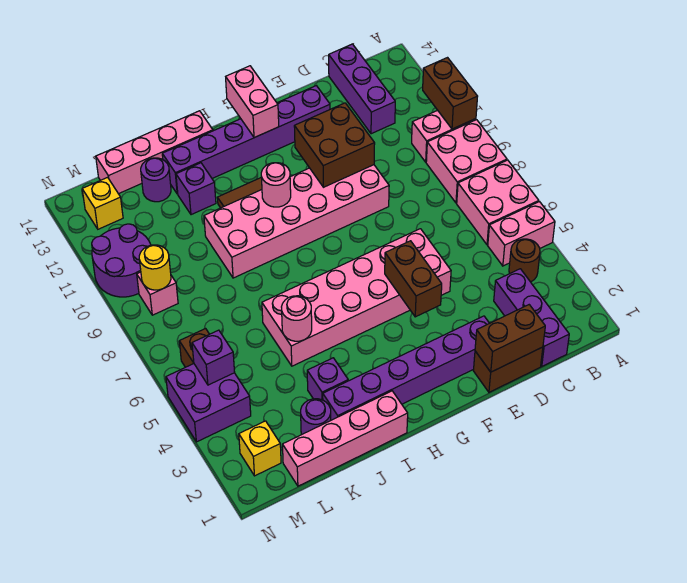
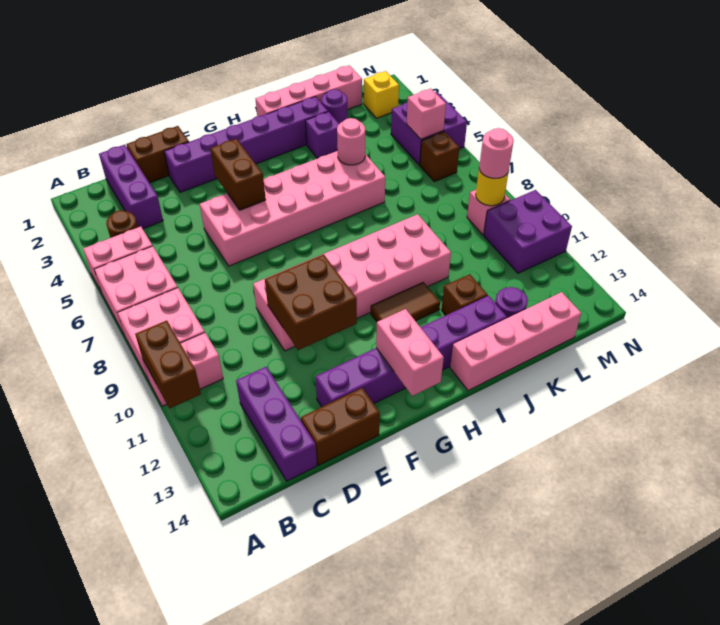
brown brick D1:E1 level 2 -> brown brick D14:E14 level 1
pink round brick H10 level 2 -> pink round brick M9 level 3
purple brick J12 level 1 -> brown brick J12 level 1
purple brick M5 level 2 -> pink brick M5 level 2
purple round brick M10:N11 level 1 -> purple brick M10:N11 level 1
yellow brick M13 level 1 -> none

